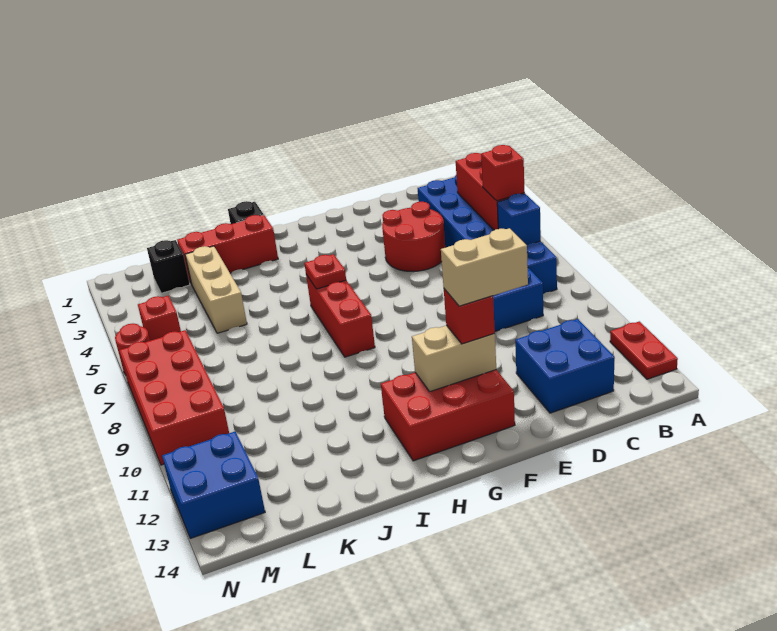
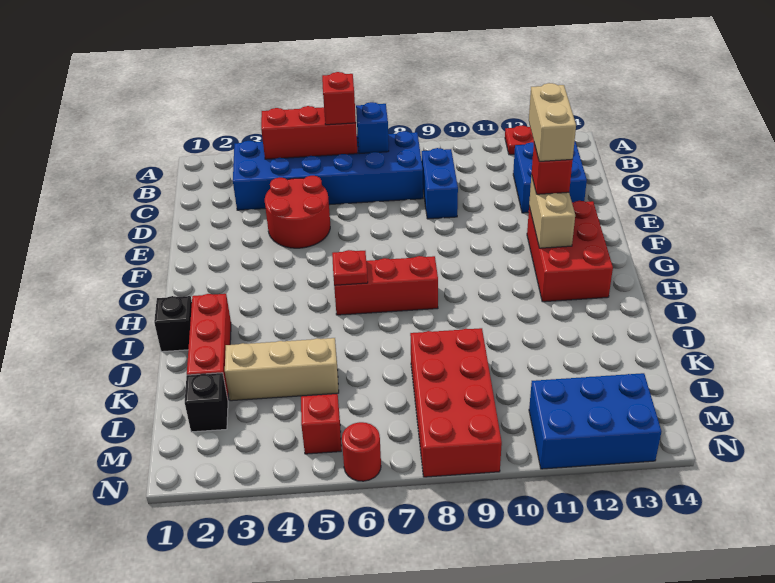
red brick M7:N10 level 1 -> red brick K8:N9 level 1
blue brick M12:N13 level 1 -> blue brick M11:N13 level 1

